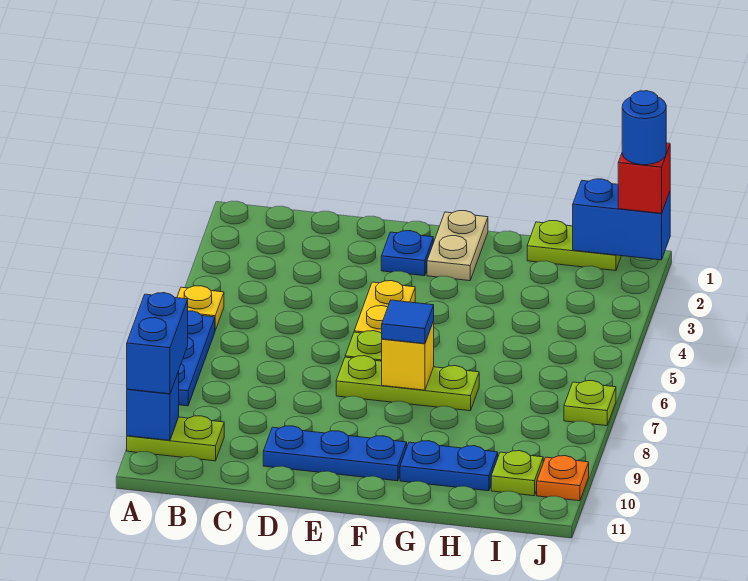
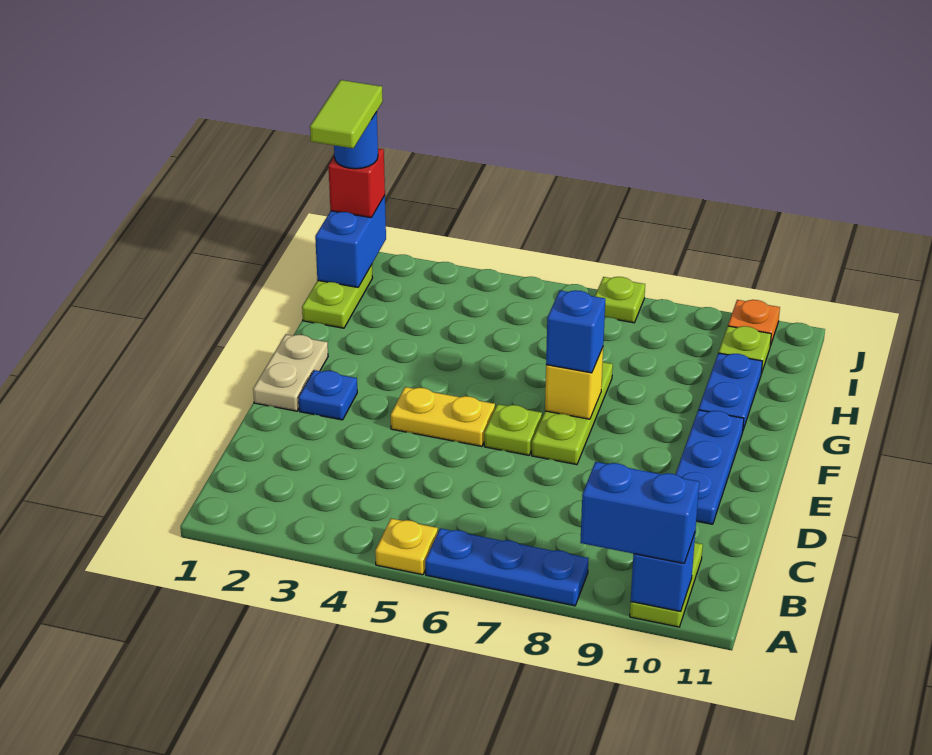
tan plate F1:F2 level 1 -> tan plate E1:F1 level 1
blue tile F7 level 3 -> blue brick F7 level 3
none -> lime tile I1:J1 level 5

